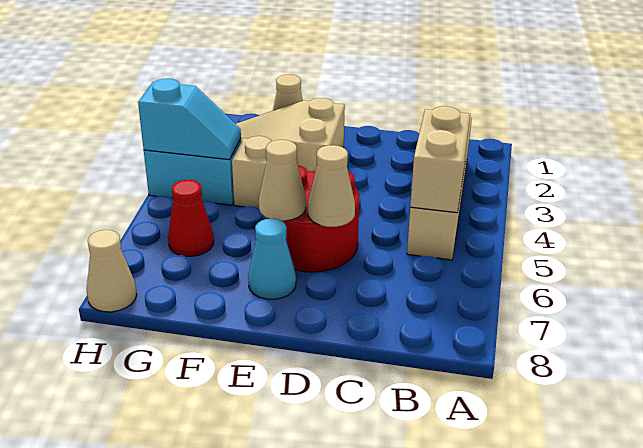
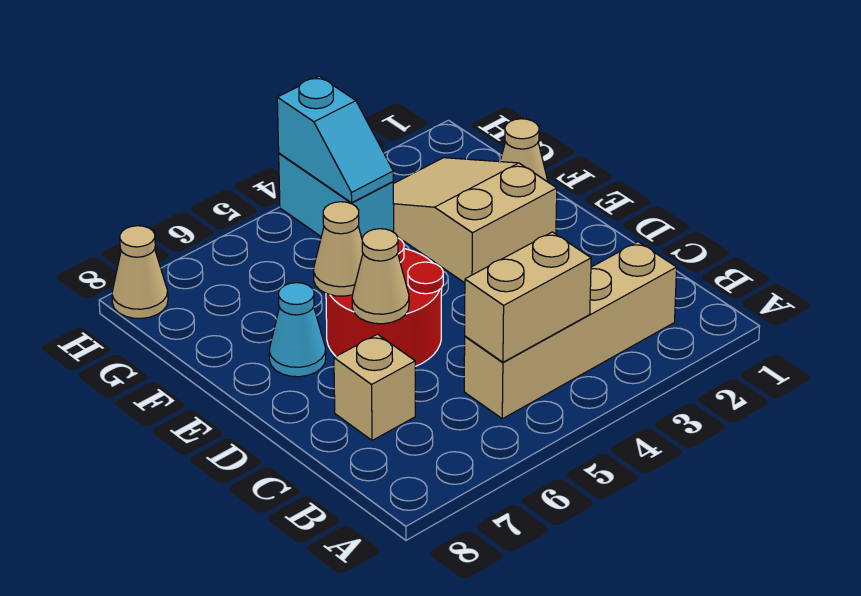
tan brick F4 level 1 -> tan brick C7 level 1
red cone G6 level 1 -> none

